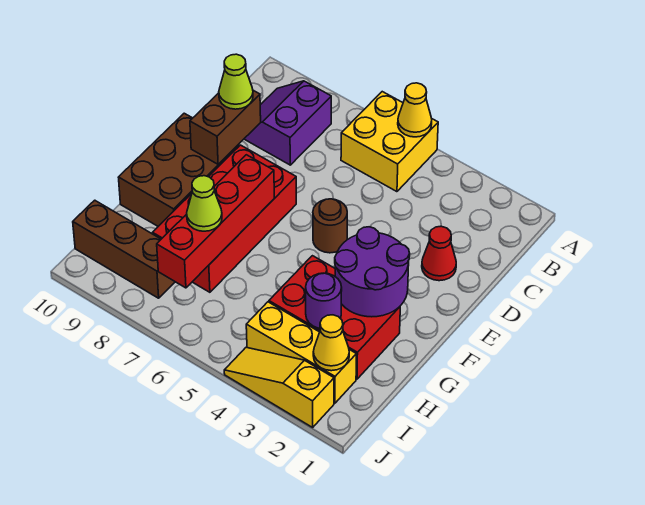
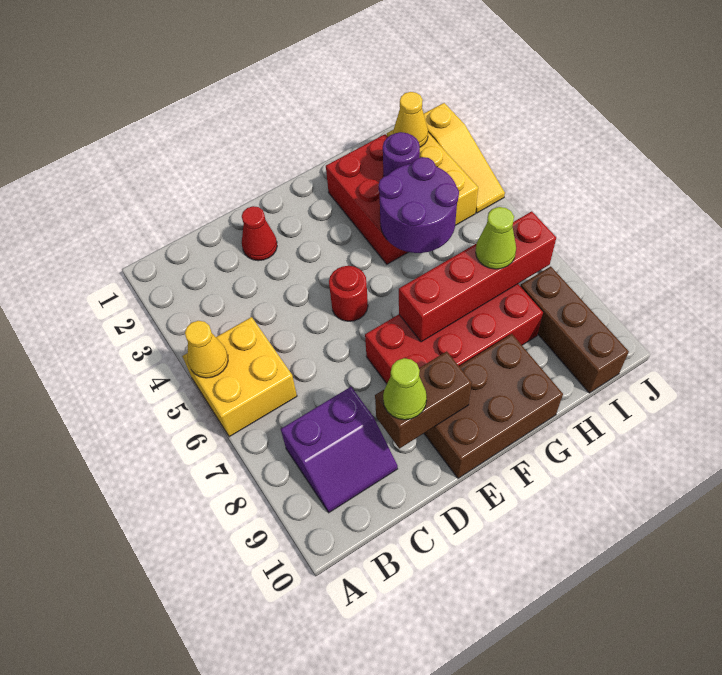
brown round brick E5 level 1 -> red round brick E5 level 1
purple round brick F2:G3 level 2 -> purple round brick G4:H5 level 2

